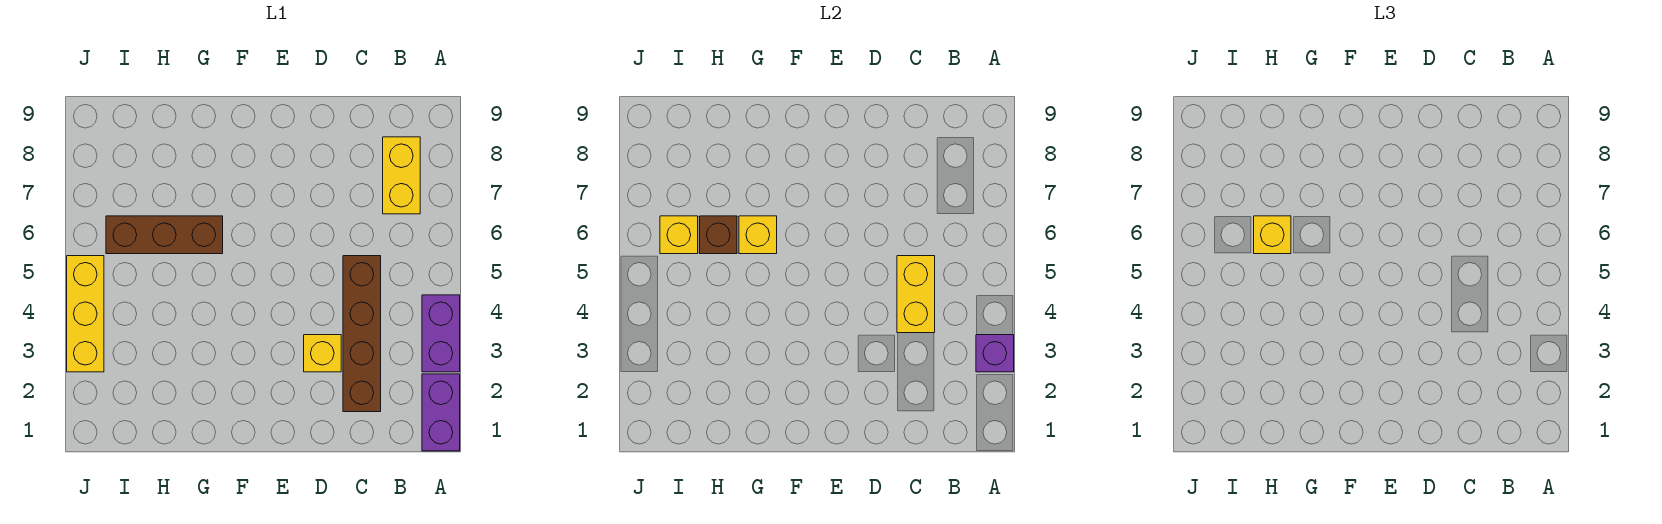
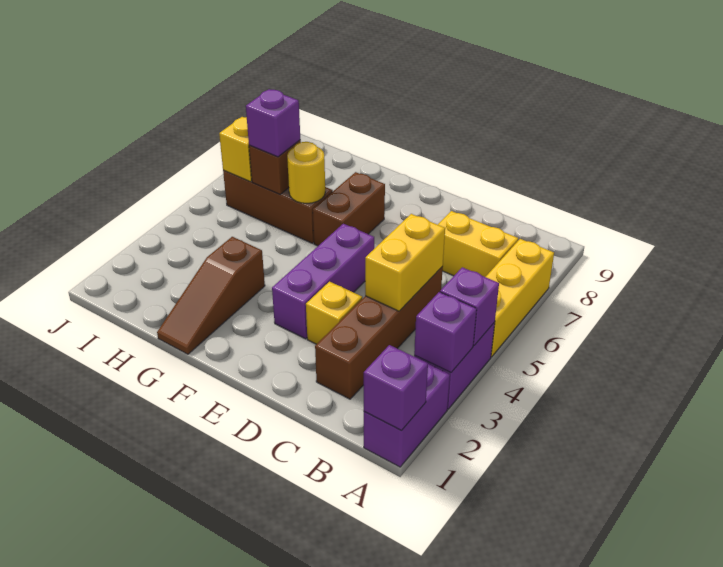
none -> purple brick A1 level 2
none -> purple brick A4 level 2
yellow brick B7:B8 level 1 -> yellow brick B7:C7 level 1
none -> purple brick E3:E5 level 1
none -> brown brick F6:F7 level 1
none -> brown slope G1:G3 level 1 top 3
yellow brick G6 level 2 -> yellow round brick G6 level 2
yellow brick H6 level 3 -> purple brick H6 level 3
yellow brick J3:J5 level 1 -> yellow brick A5:A7 level 1

